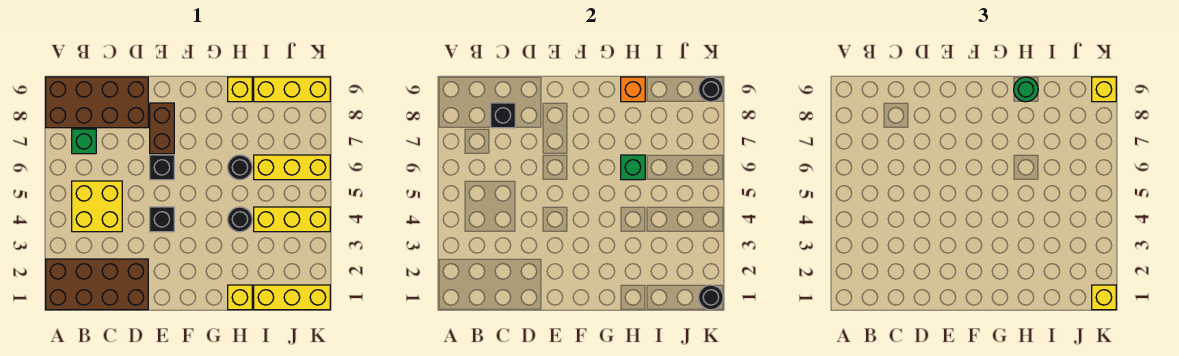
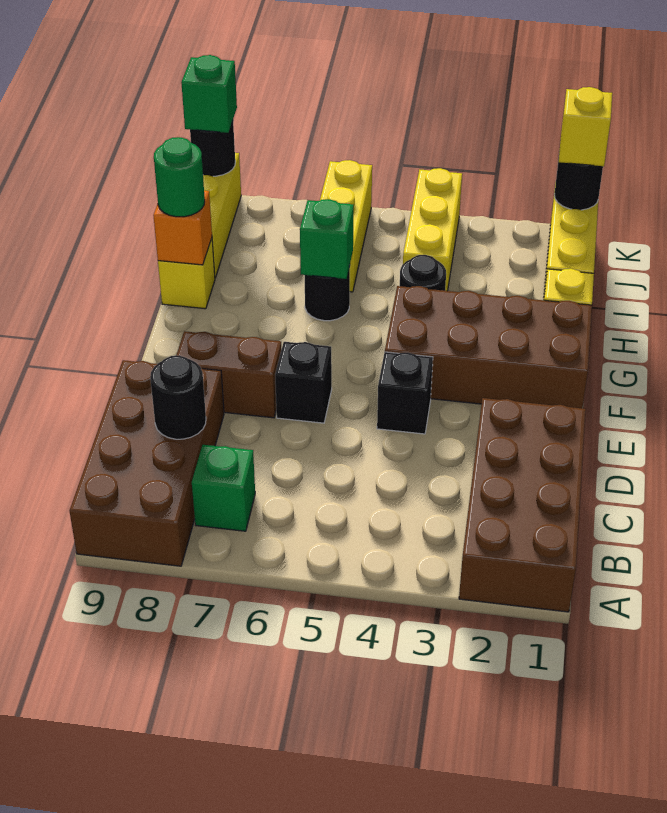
yellow brick B4:C5 level 1 -> none
black brick C8 level 2 -> black round brick C8 level 2
none -> brown brick F1:G4 level 1
yellow brick K9 level 3 -> green brick K9 level 3

